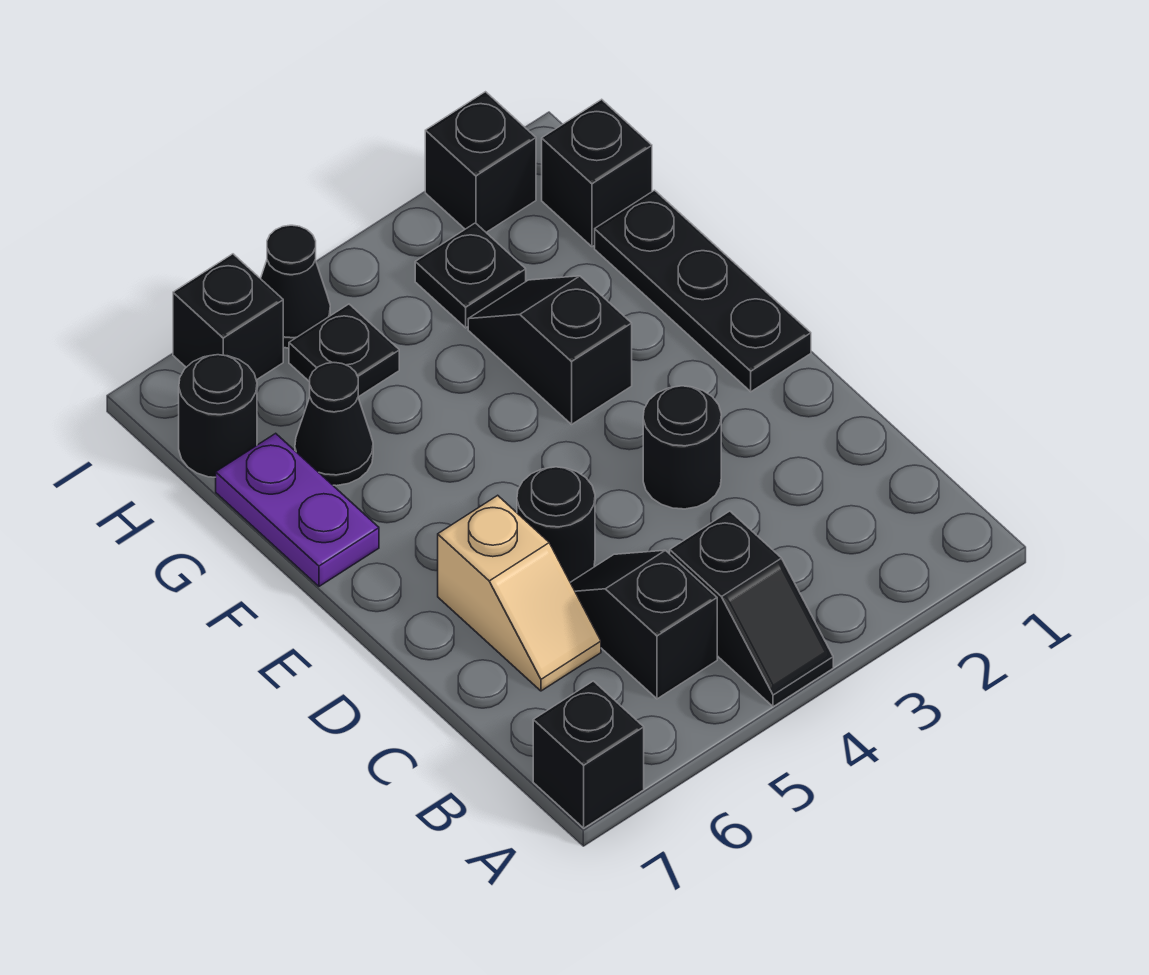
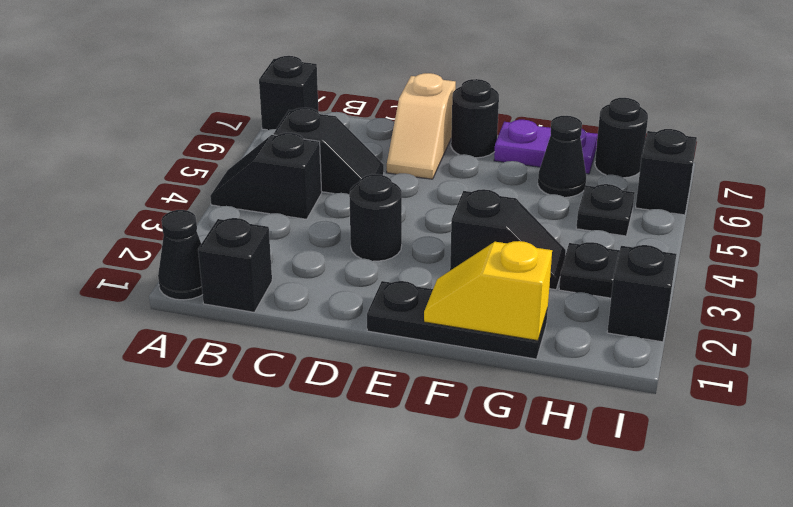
tan slope C6:D6 level 1 top D -> tan slope D6:D7 level 1 top 7
black round brick D5 level 1 -> black round brick E7 level 1
none -> yellow slope F1:G1 level 2 top G
black brick H1 level 1 -> black brick B1 level 1
black cone I5 level 1 -> black cone A1 level 1

